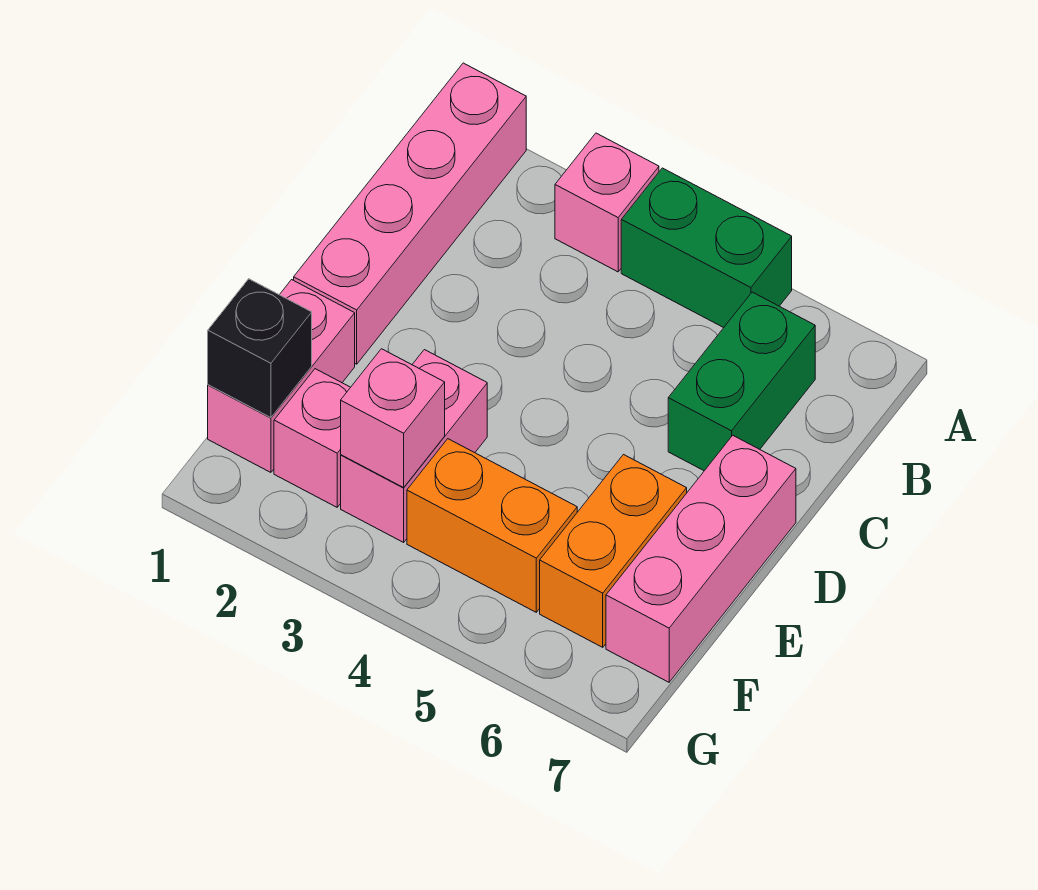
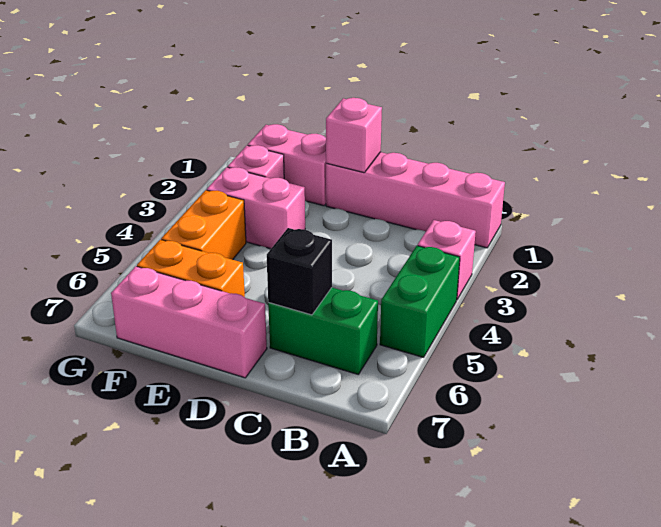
black brick F1 level 2 -> black brick C6 level 2
pink brick F3 level 2 -> pink brick D1 level 2

